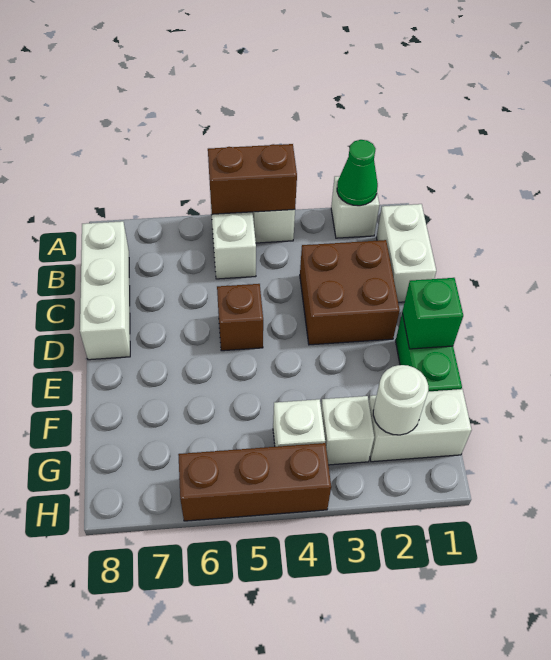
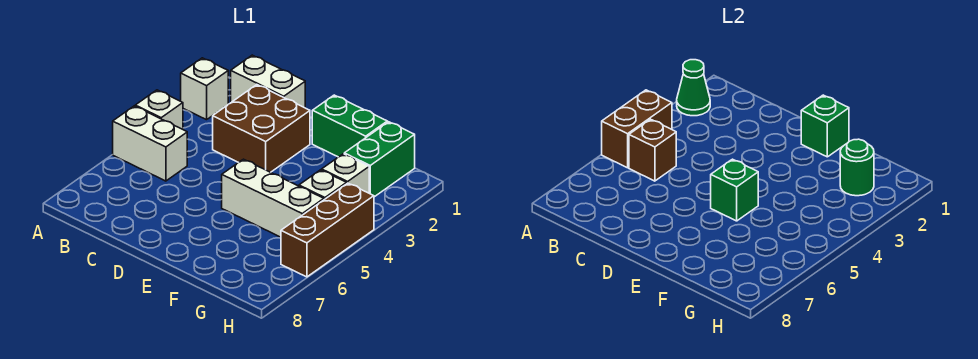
white brick B8:D8 level 1 -> white brick E5:G5 level 1
brown brick D5 level 1 -> brown brick B5 level 2
none -> green brick E5 level 2
white brick G1:G2 level 1 -> green brick G1:G2 level 1
white round brick G2 level 2 -> green round brick G2 level 2

